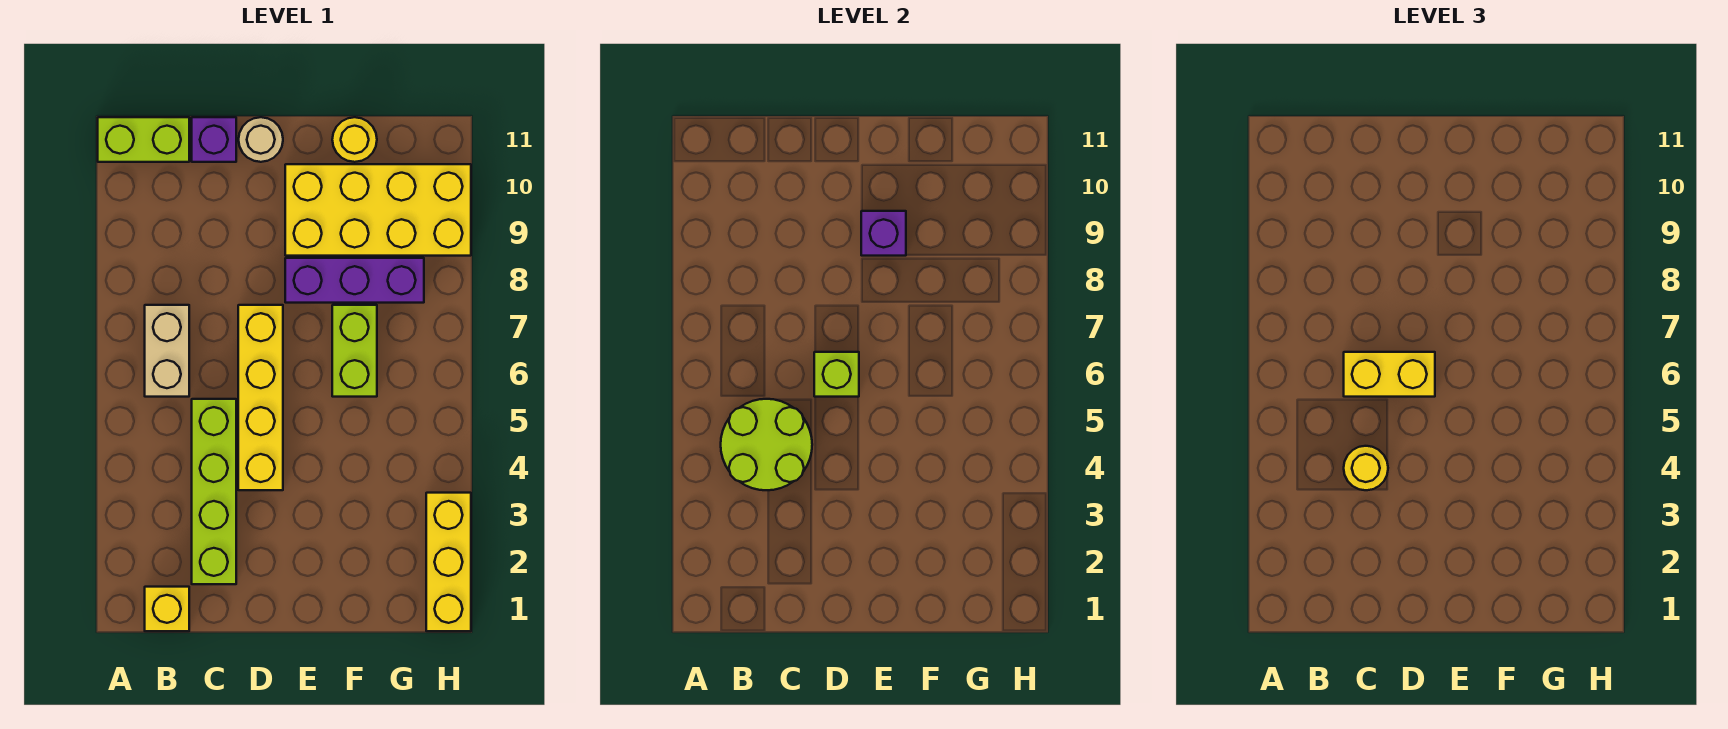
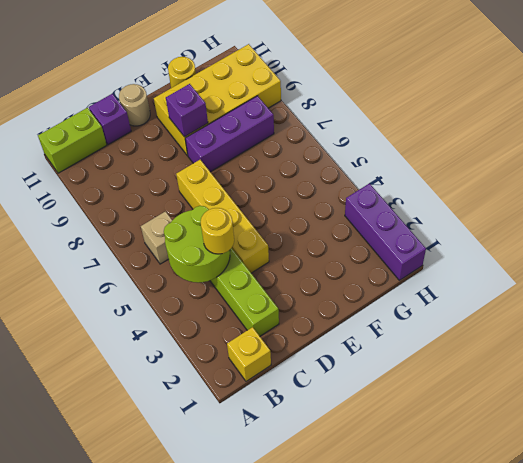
tan brick B6:B7 level 1 -> tan brick B6 level 1
yellow brick C6:D6 level 3 -> none
lime brick D6 level 2 -> none
lime brick F6:F7 level 1 -> none
yellow brick H1:H3 level 1 -> purple brick H1:H3 level 1

